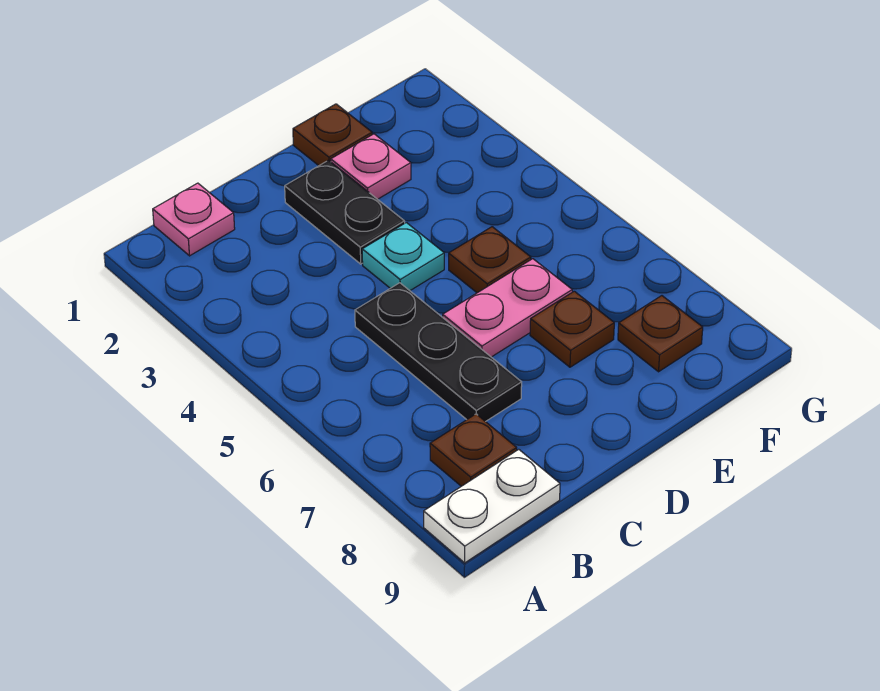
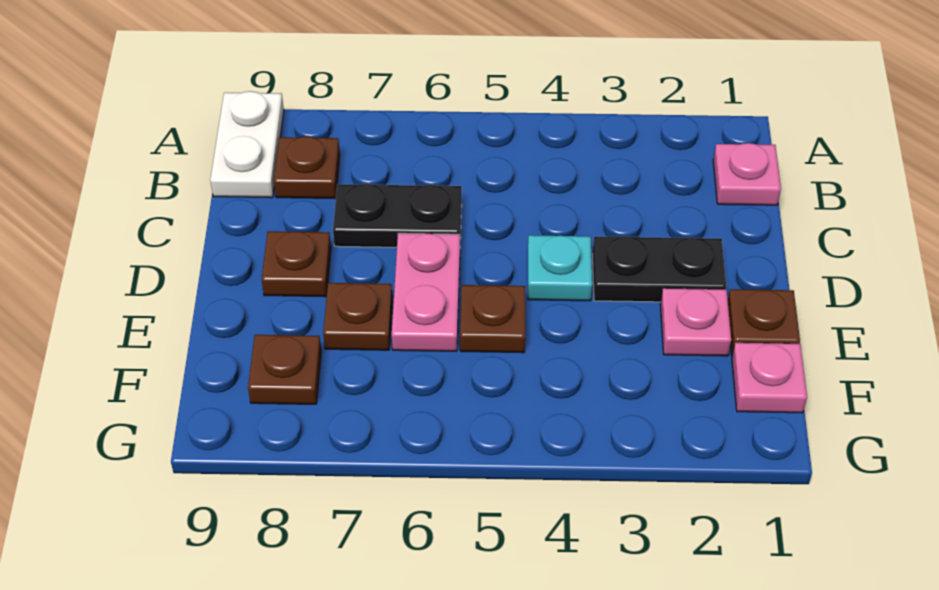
black plate C5:C7 level 1 -> black plate C6:C7 level 1
none -> brown plate D8 level 1
none -> pink plate F1 level 1

